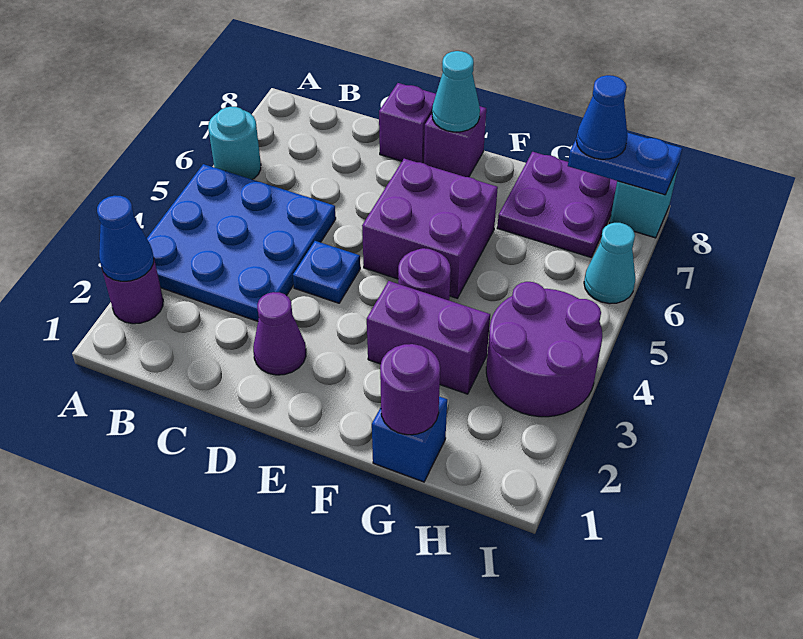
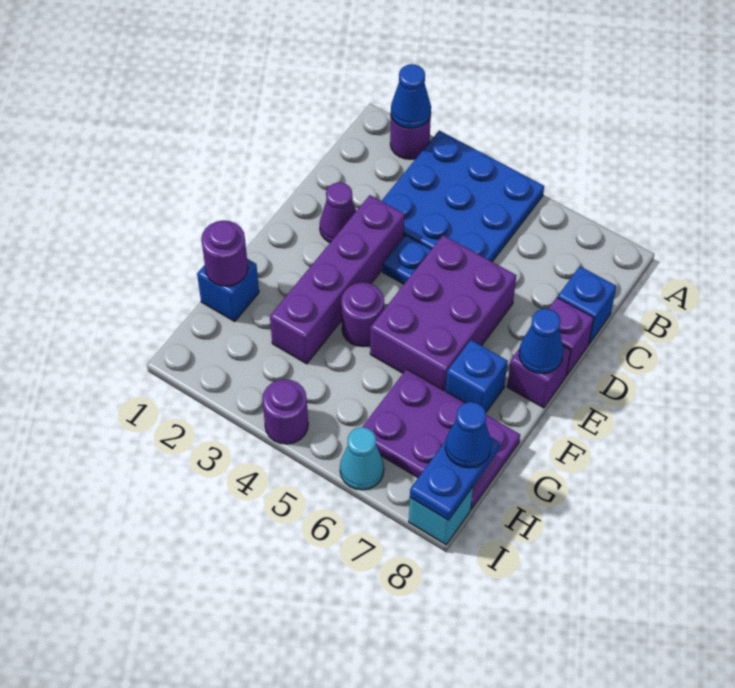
cyan round brick A6 level 1 -> none
none -> blue brick C8 level 1
purple brick E5:F6 level 1 -> purple brick D5:F6 level 1
cyan cone E8 level 2 -> blue cone E8 level 2
purple brick F3:G3 level 1 -> purple brick D3:G3 level 1
none -> blue brick F7 level 1
purple plate G7:H8 level 1 -> purple plate G6:H8 level 1
purple round brick H3:I4 level 1 -> purple round brick I4 level 1

